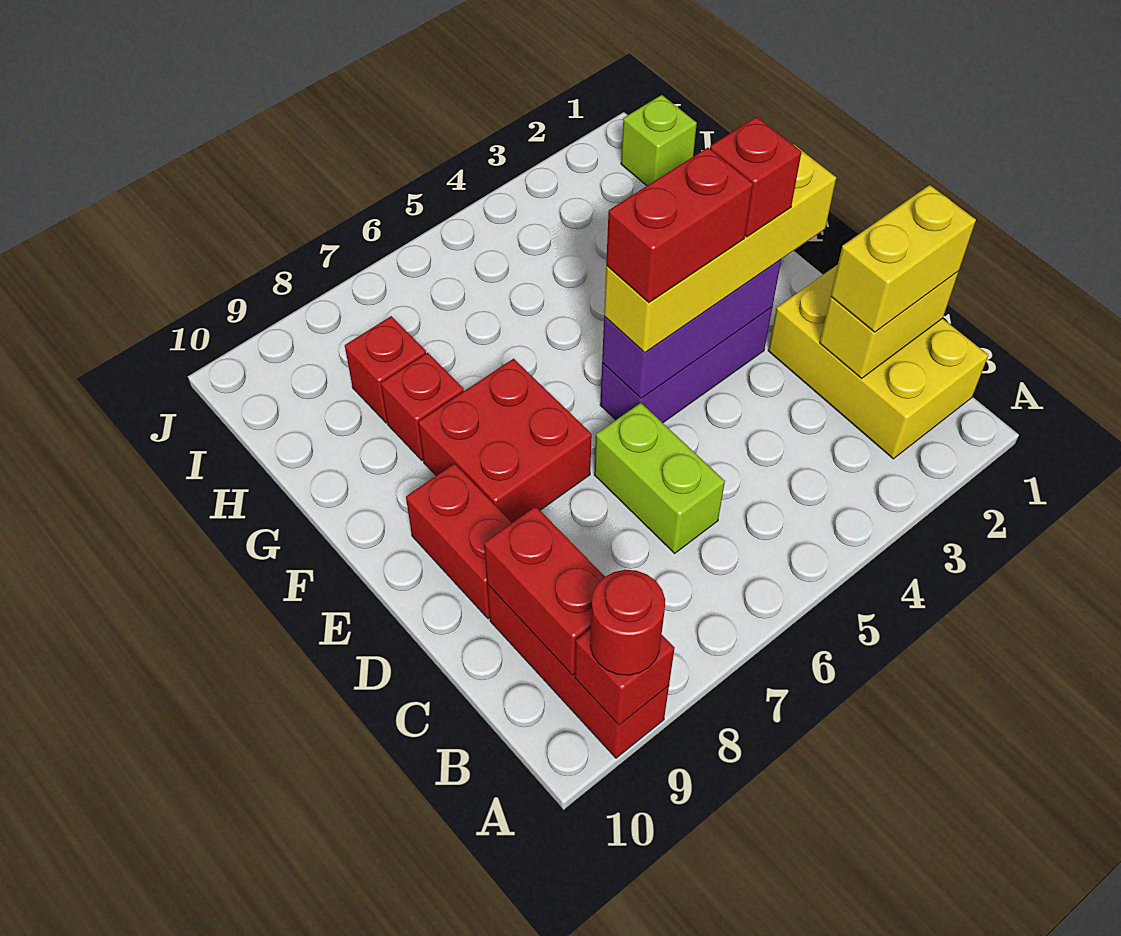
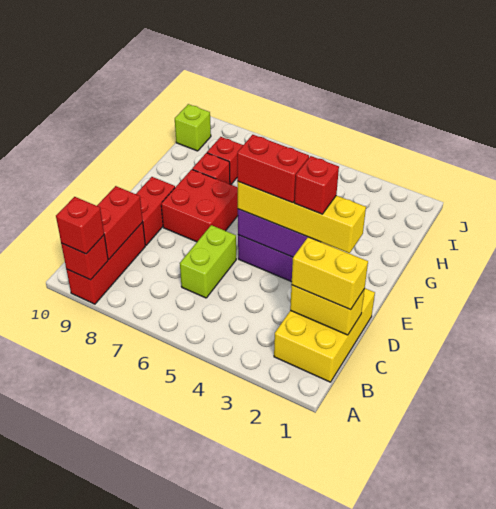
red round brick A9 level 3 -> red brick A9 level 3
lime brick I1 level 1 -> lime brick I10 level 1

